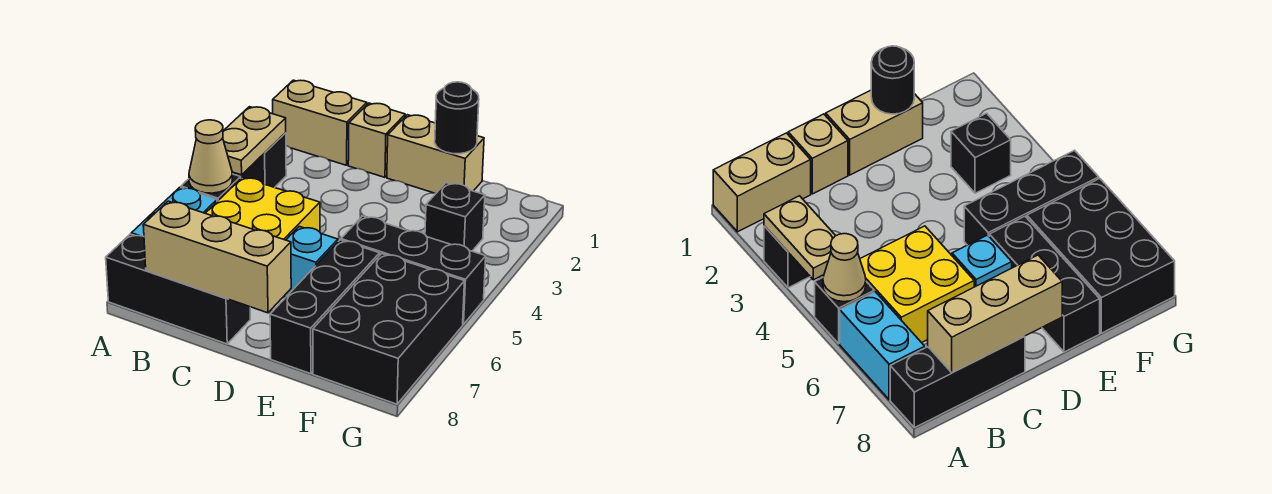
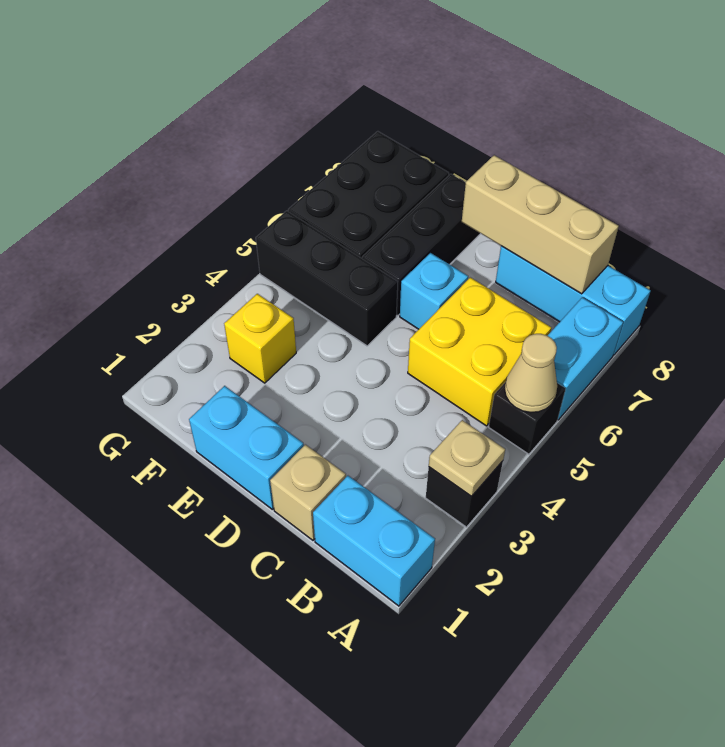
tan brick A1:B1 level 1 -> cyan brick A1:B1 level 1
tan plate A3:A4 level 2 -> tan plate A3 level 2
black brick A8:C8 level 1 -> cyan brick A8:C8 level 1
tan brick D1:E1 level 1 -> cyan brick D1:E1 level 1
black round brick E1 level 2 -> none
black brick F3 level 1 -> yellow brick F3 level 1

